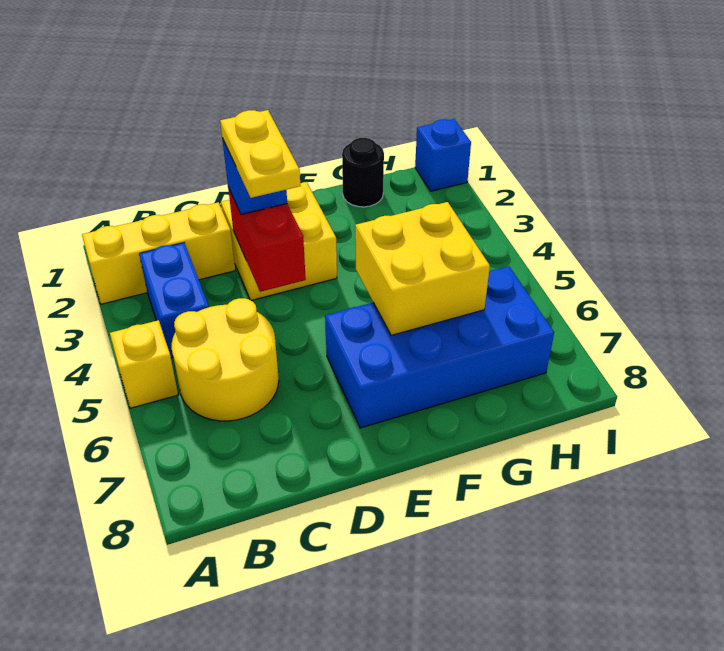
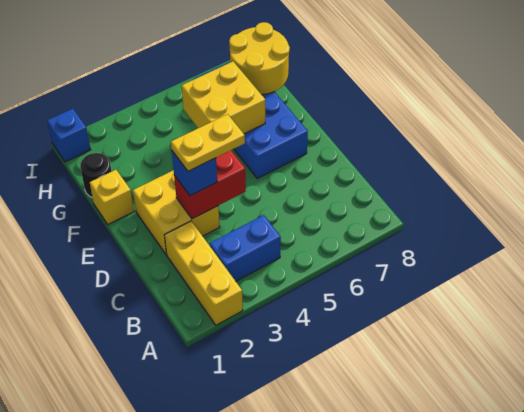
yellow brick A5 level 1 -> yellow brick F1 level 1
yellow round brick B5:C6 level 1 -> yellow round brick G7:H8 level 2

